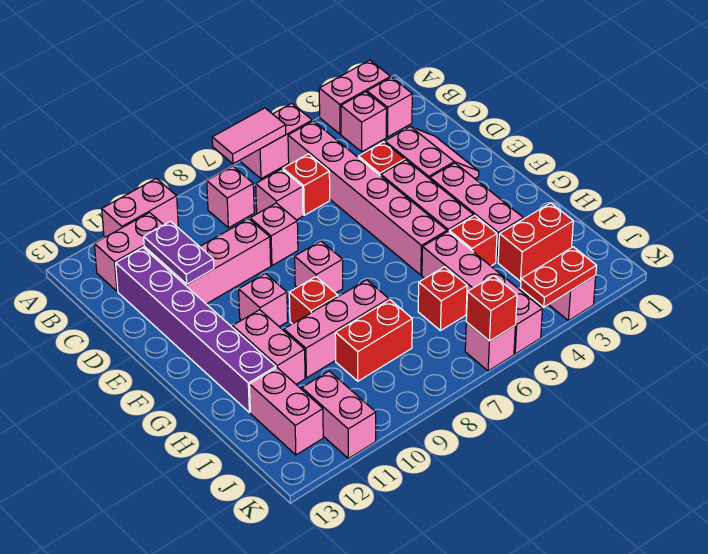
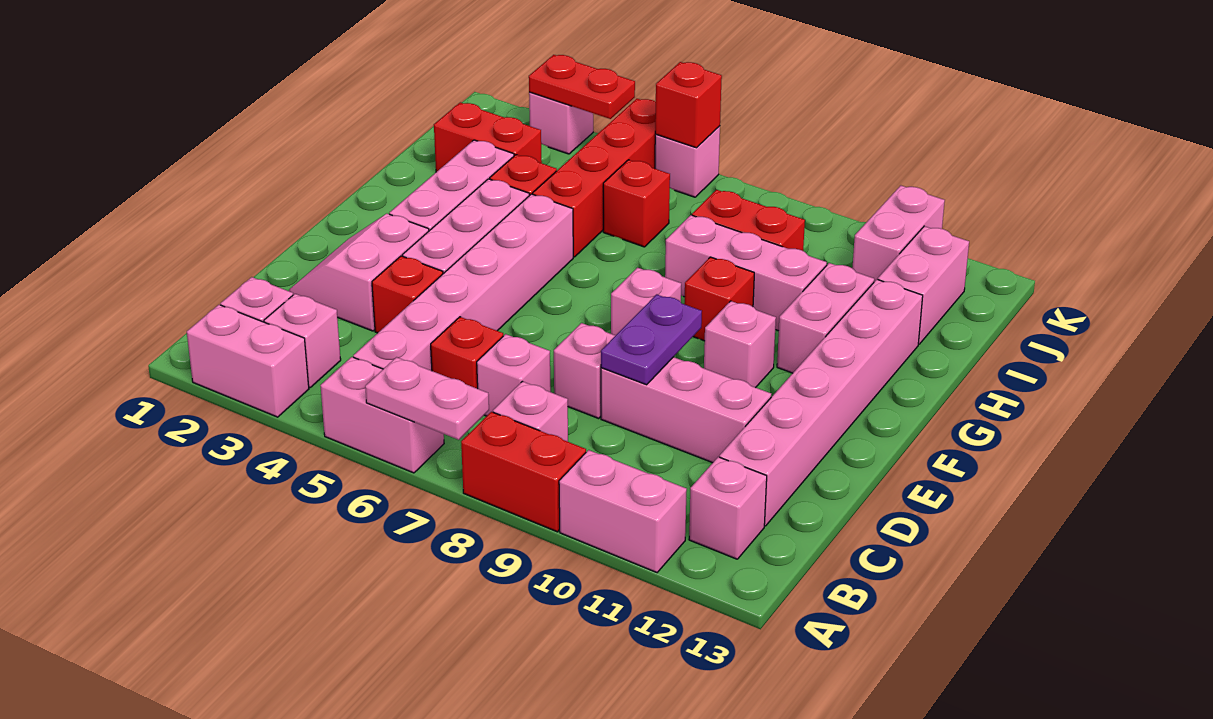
pink tile A6:A7 level 2 -> pink plate A6:A7 level 2
none -> red brick A8:A9 level 1
pink brick B11:B12 level 1 -> pink brick B12 level 1
purple plate C11:D11 level 2 -> purple plate D9:E9 level 2
purple brick C12:H12 level 1 -> pink brick C12:H12 level 1
pink brick H5:K5 level 1 -> red brick H5:K5 level 1

